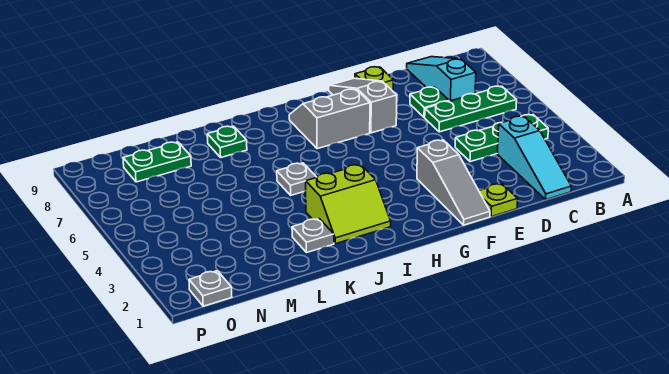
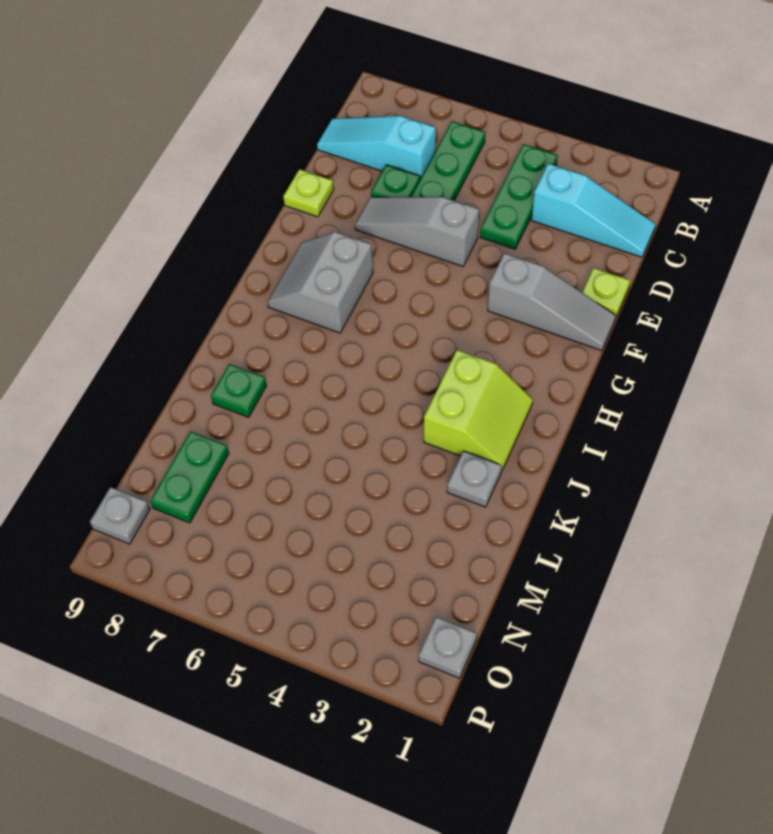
grey slope F7:F9 level 1 top 7 -> grey slope E5:E7 level 1 top 5
grey plate J5 level 1 -> grey plate O9 level 1

